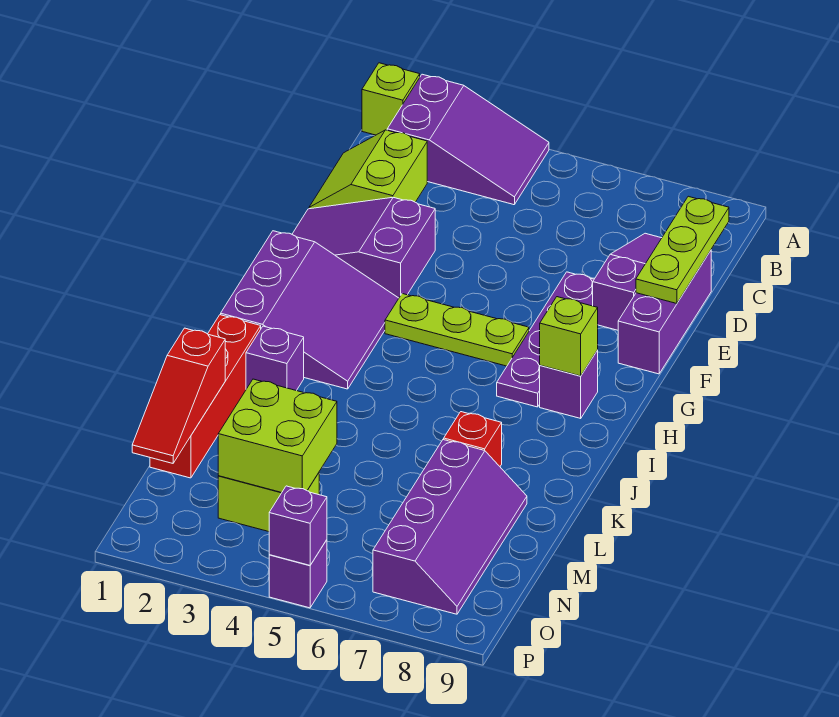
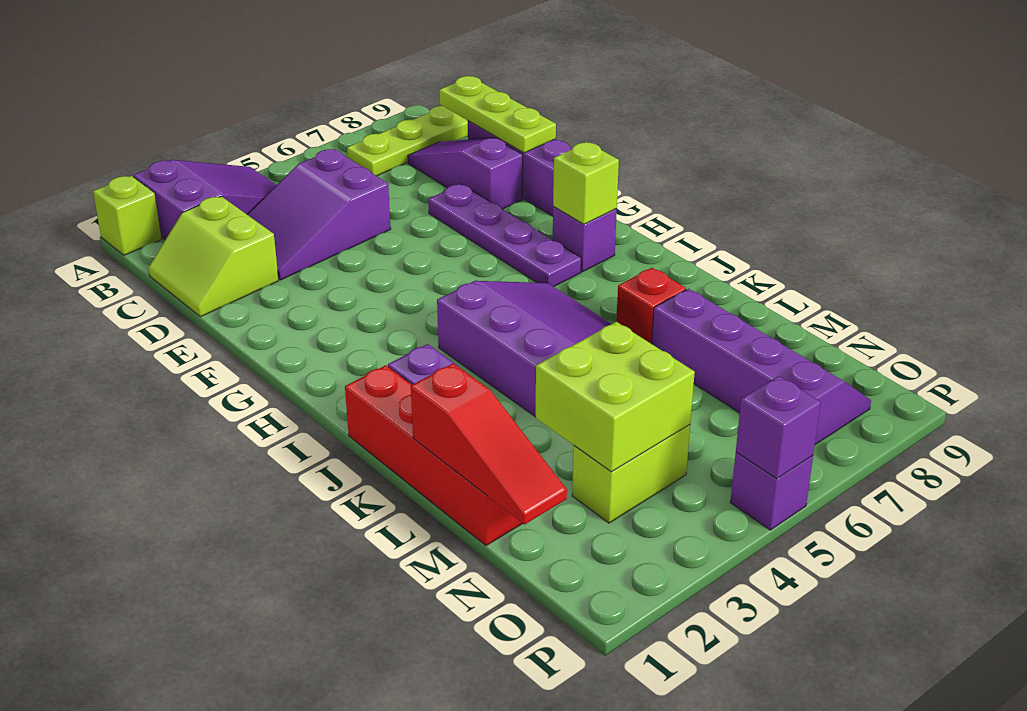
purple slope E1:F3 level 1 top 3 -> purple slope C3:D5 level 1 top 5
purple slope G1:I3 level 1 top 1 -> purple slope I4:K6 level 1 top 4
lime plate G4:G6 level 1 -> lime plate B7:B9 level 1

